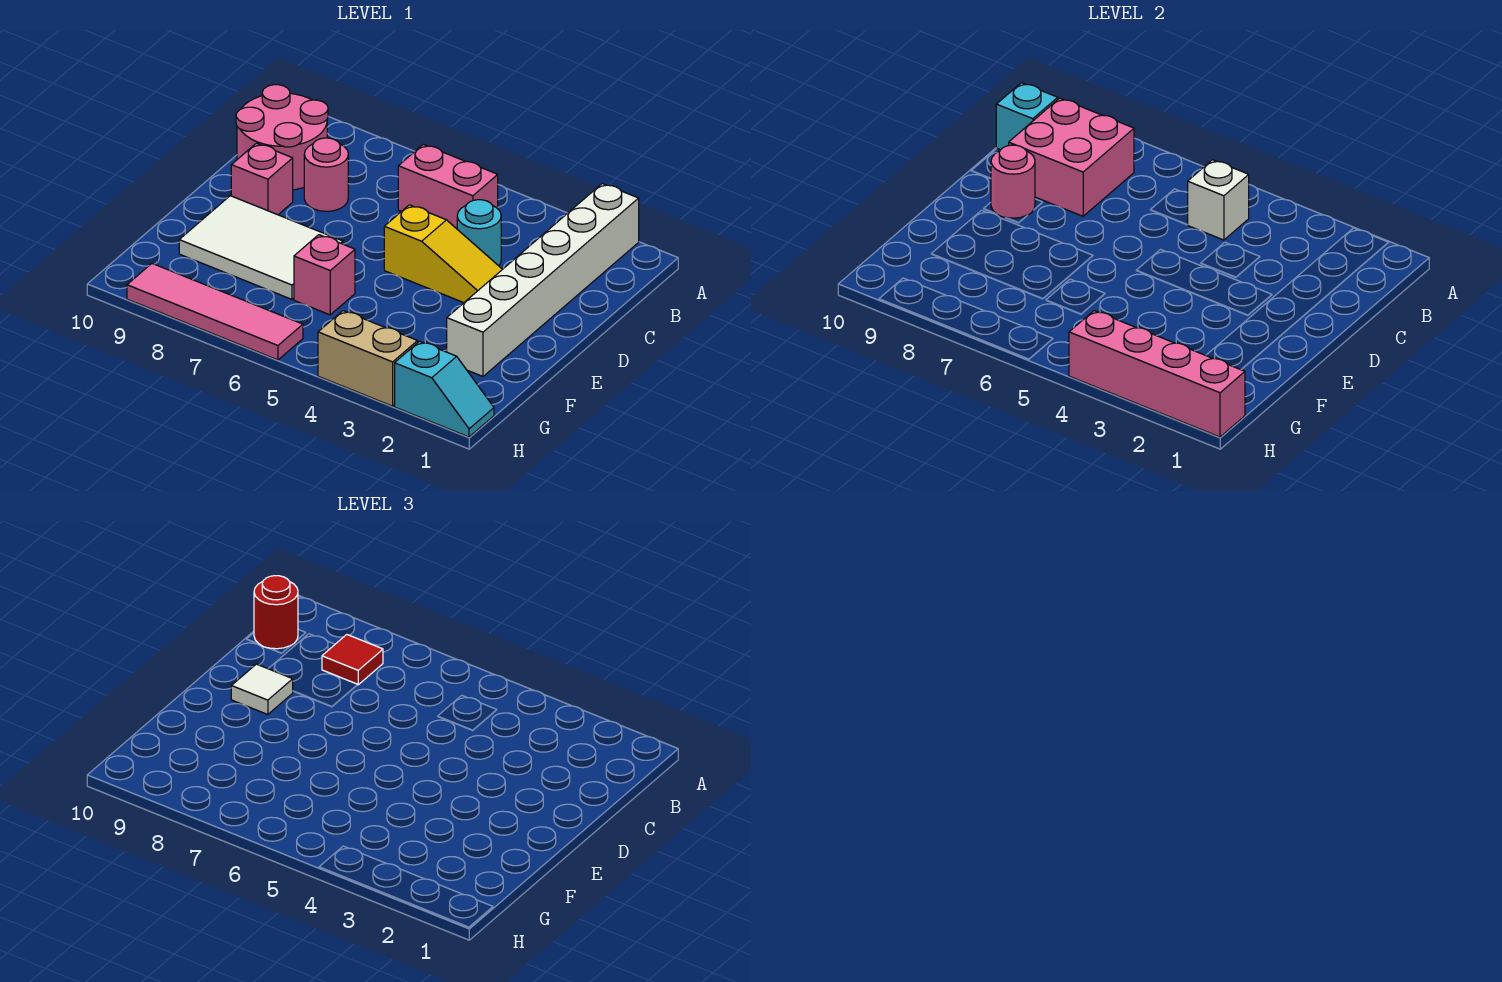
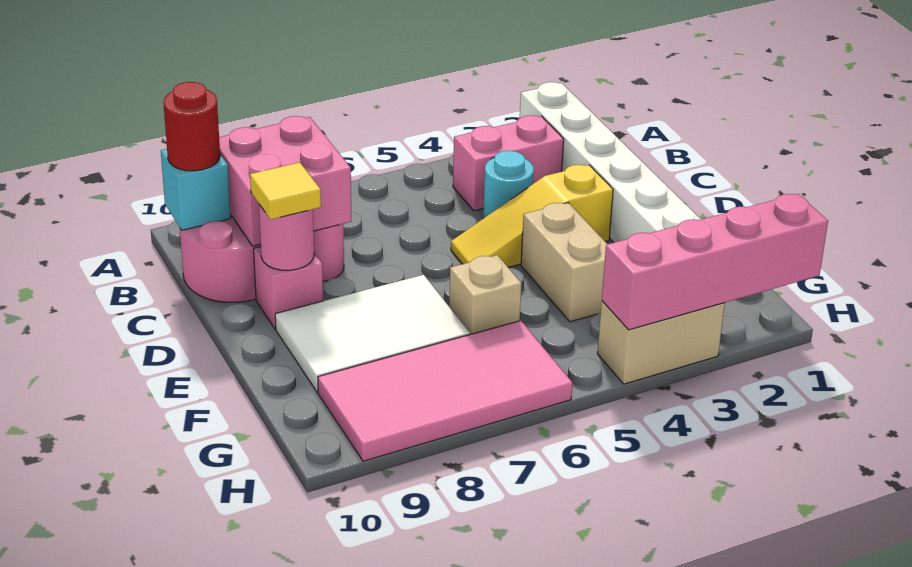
pink brick B5:B6 level 1 -> pink brick B3:B4 level 1
white brick B5 level 2 -> none
red tile B8 level 3 -> none
yellow slope D3:D5 level 1 top 5 -> yellow slope D3:D5 level 1 top 3
white tile D9 level 3 -> yellow tile D9 level 3
none -> tan brick E4:F4 level 1
pink brick F6 level 1 -> tan brick F6 level 1
cyan slope H1:H2 level 1 top 2 -> none
pink tile H6:H9 level 1 -> pink tile G6:H9 level 1

